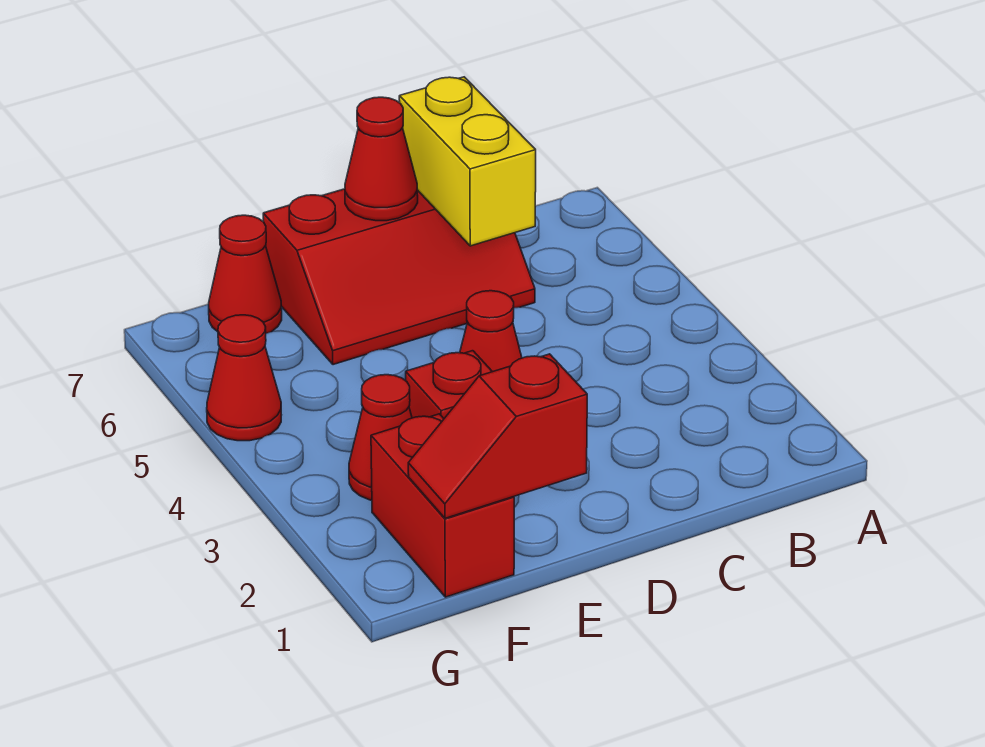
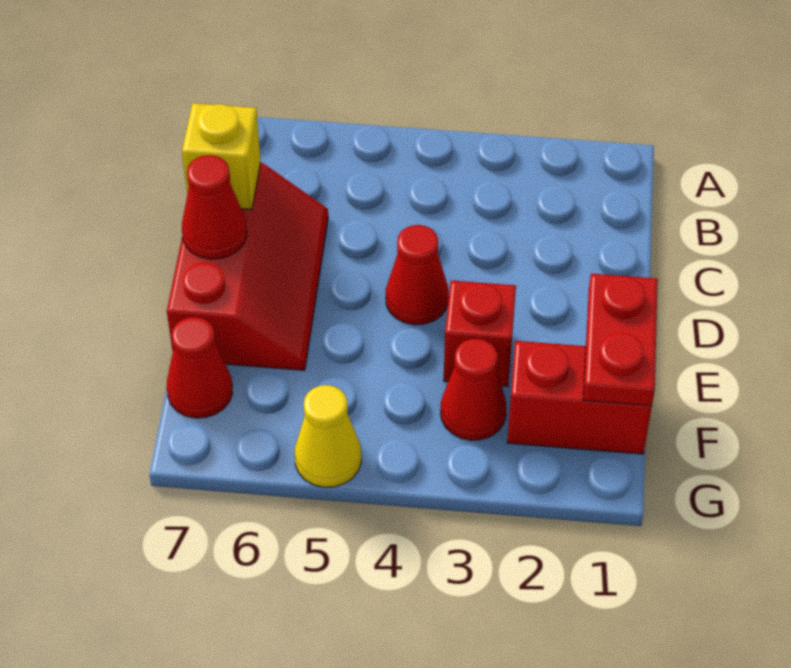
yellow brick C6:C7 level 2 -> yellow brick C7 level 2
red slope E1:F1 level 2 top E -> red plate E1:F1 level 2
red cone G5 level 1 -> yellow cone G5 level 1

